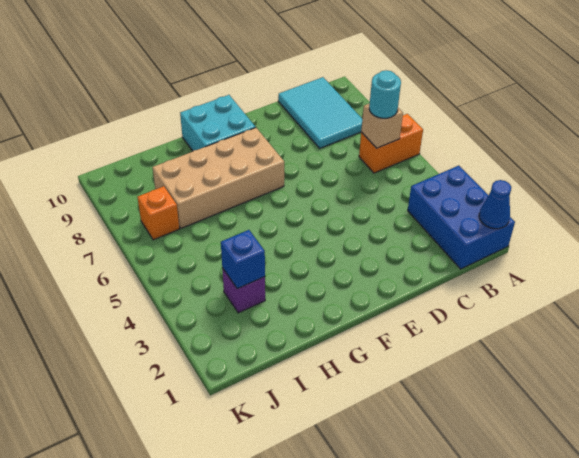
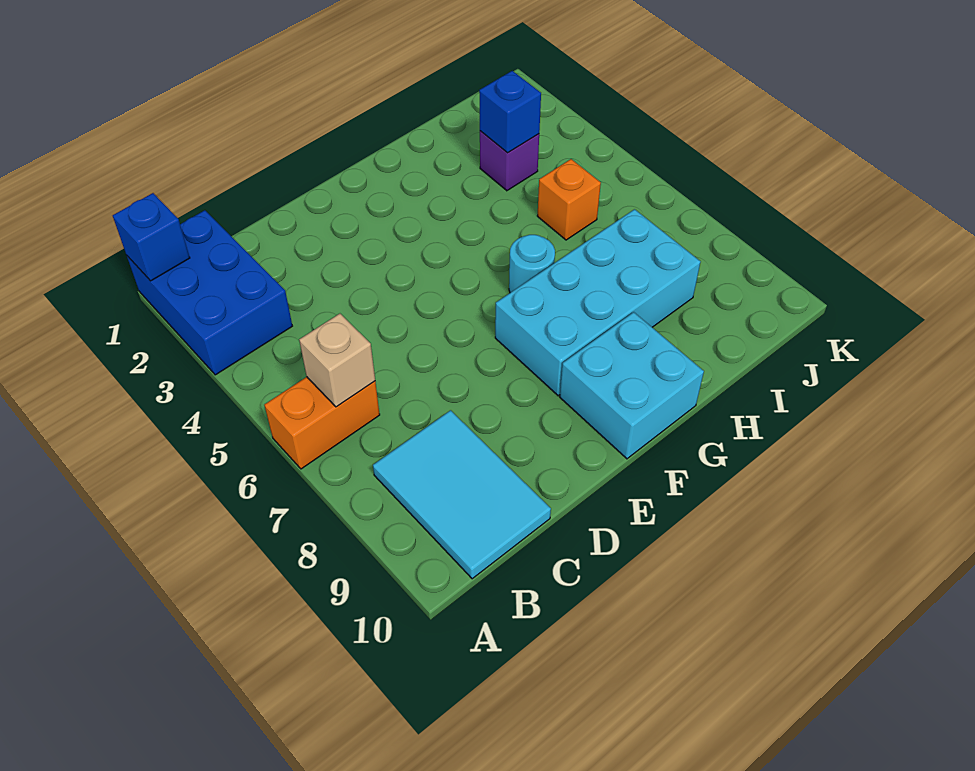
blue cone A1 level 2 -> blue brick A1 level 2
cyan round brick B6 level 3 -> cyan round brick G6 level 1
tan brick F7:I8 level 1 -> cyan brick F7:I8 level 1
orange brick J7 level 1 -> orange brick I5 level 1

